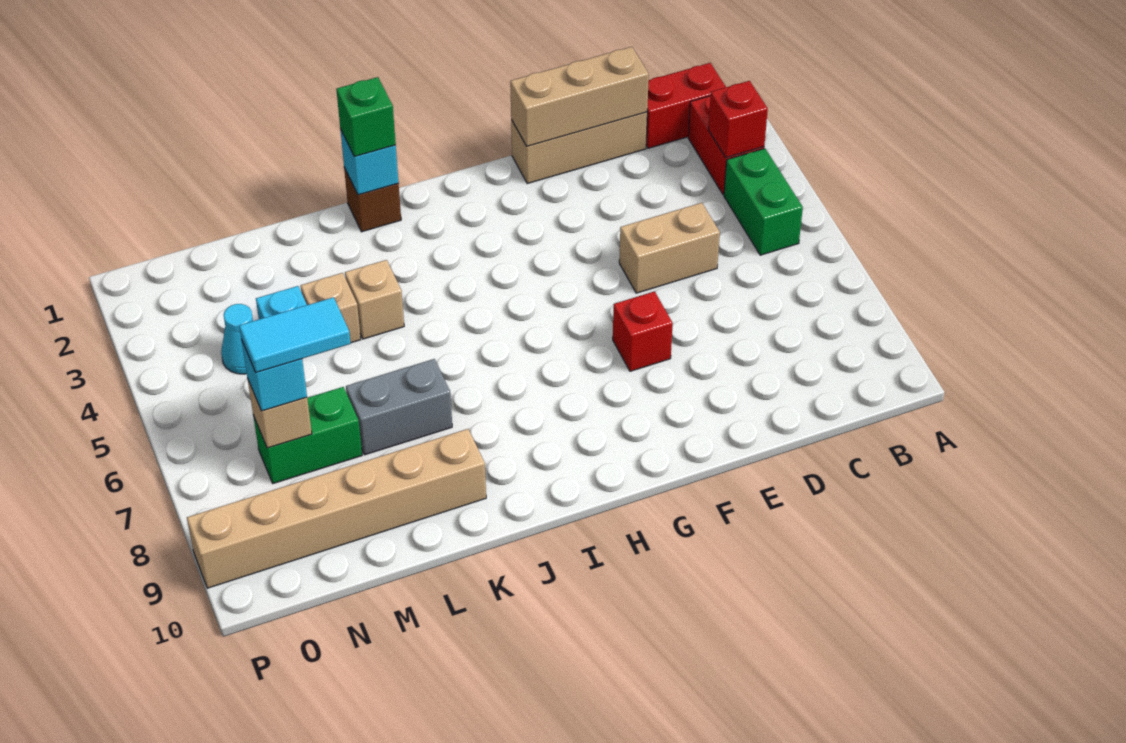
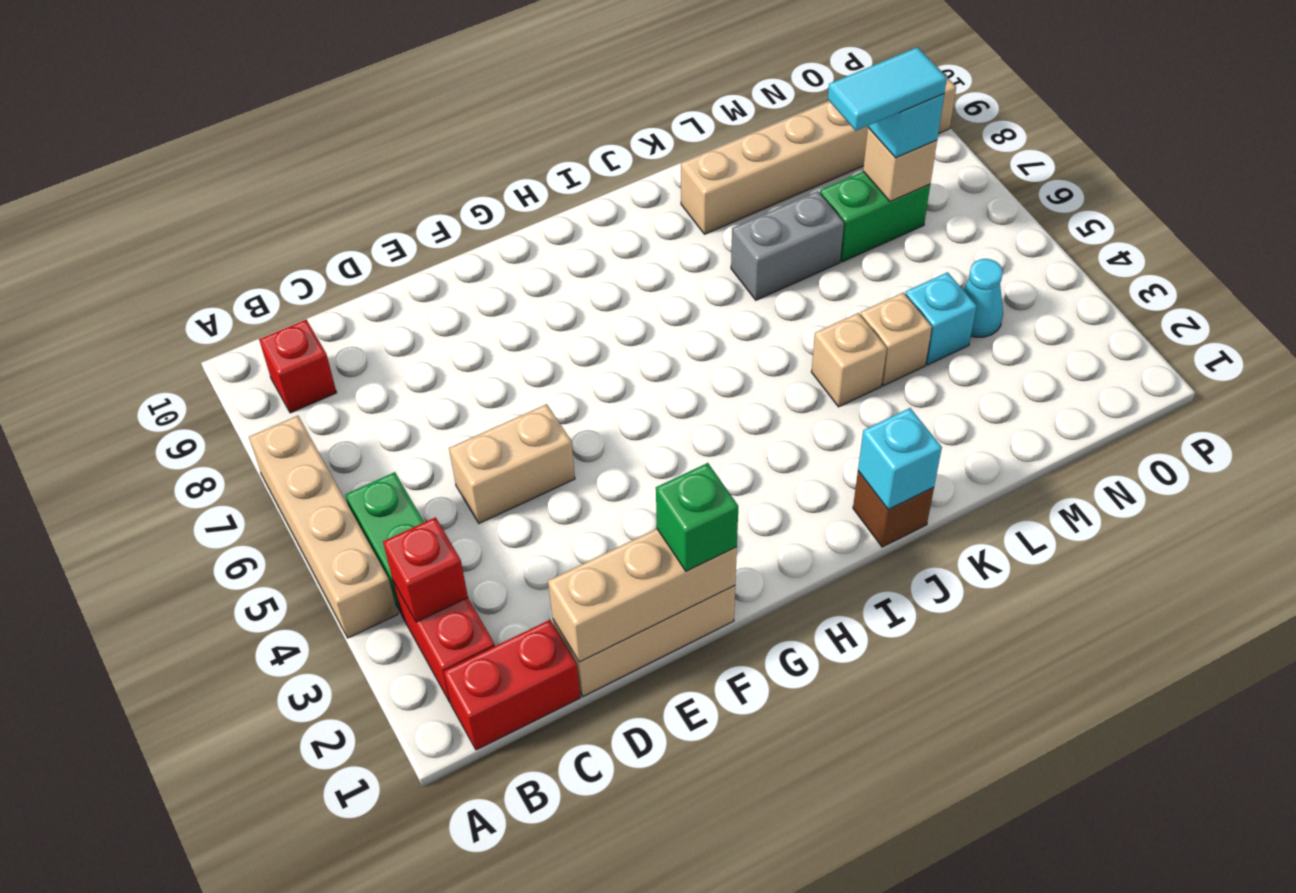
none -> tan brick A4:A7 level 1
red brick F7 level 1 -> red brick B9 level 1
green brick J1 level 3 -> green brick F1 level 3

